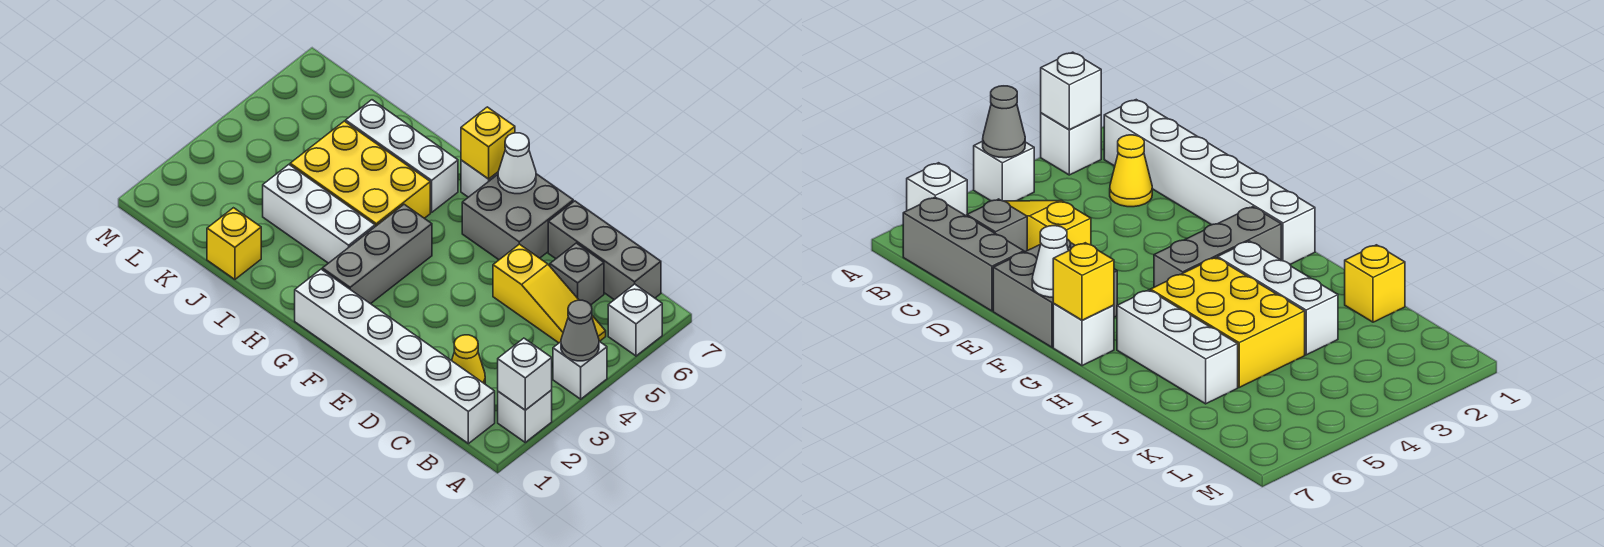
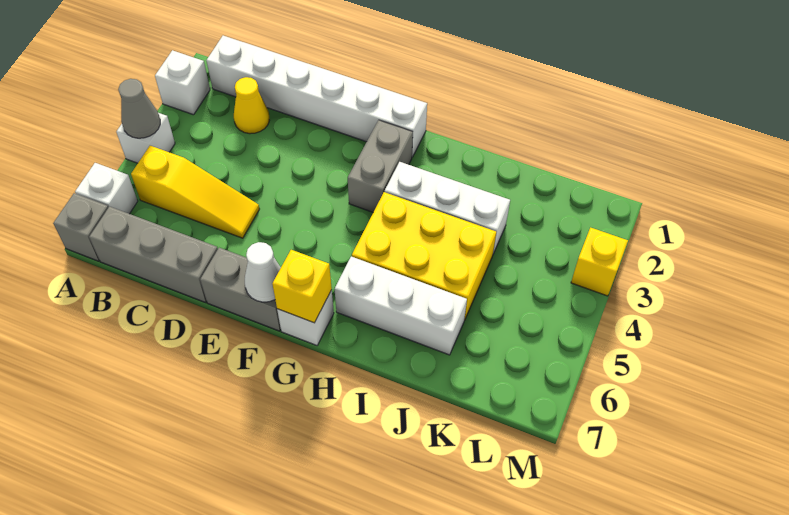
white brick A2 level 2 -> none
yellow slope B5:D5 level 1 top D -> yellow slope B5:D5 level 1 top B
grey brick C6 level 1 -> grey brick A7 level 1
grey brick E6:F7 level 1 -> grey brick E7:F7 level 1
grey brick G2:G4 level 1 -> grey brick G2:G3 level 1
yellow brick J1 level 1 -> yellow brick M3 level 1

